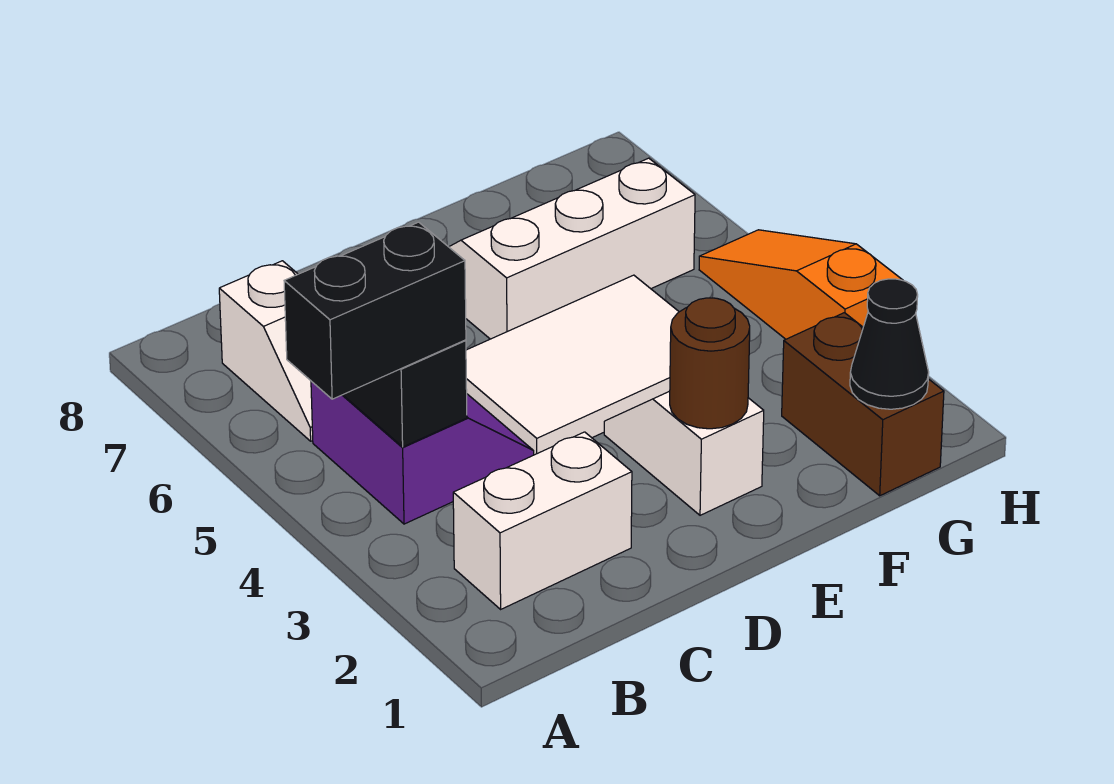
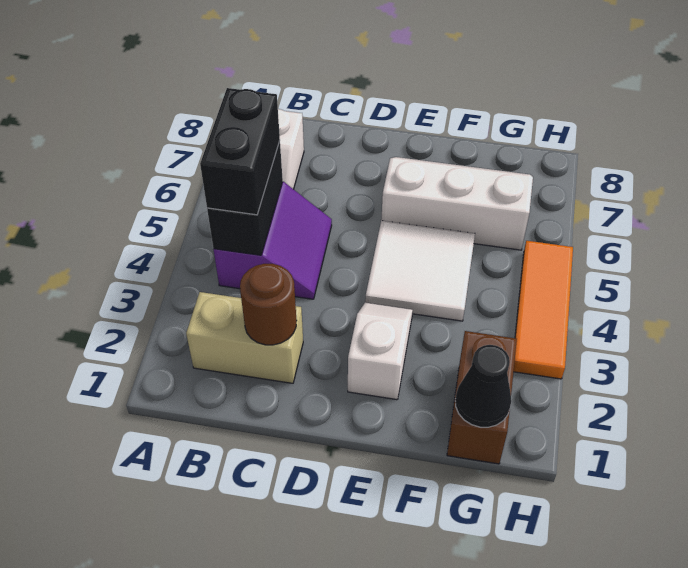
black brick A4:B4 level 3 -> black brick B4:B5 level 3
white brick B2:C2 level 1 -> tan brick B2:C2 level 1
white tile D4:F5 level 1 -> white tile E4:F5 level 1
brown round brick E2 level 2 -> brown round brick C2 level 2
orange slope H3:H5 level 1 top 3 -> orange tile H3:H5 level 1

